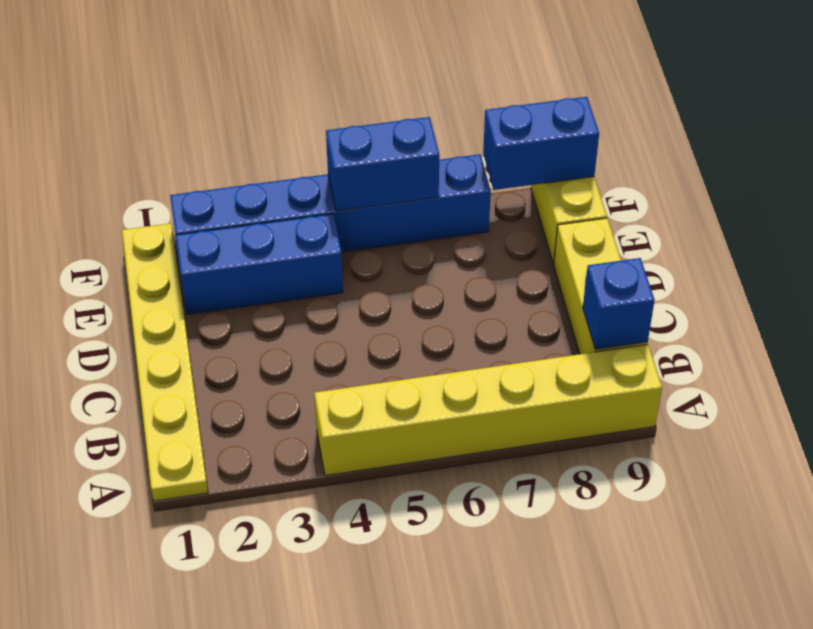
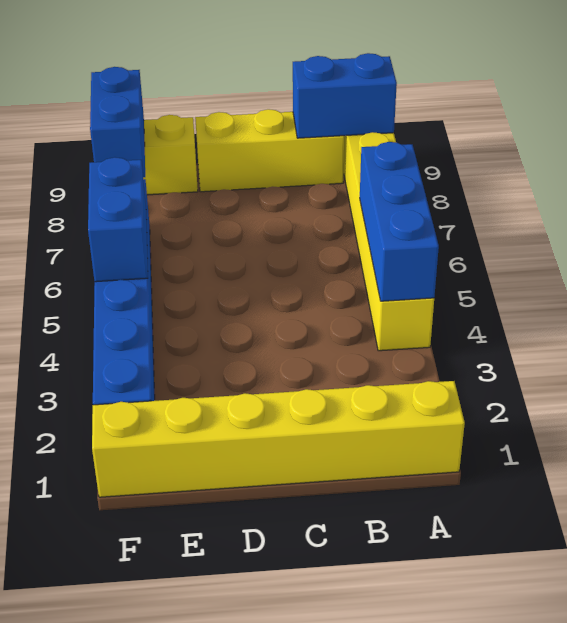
yellow plate A1:F1 level 1 -> yellow brick A1:F1 level 1
blue brick B9 level 2 -> blue brick A9:B9 level 2
blue brick E2:E4 level 1 -> blue brick A4:A6 level 2

